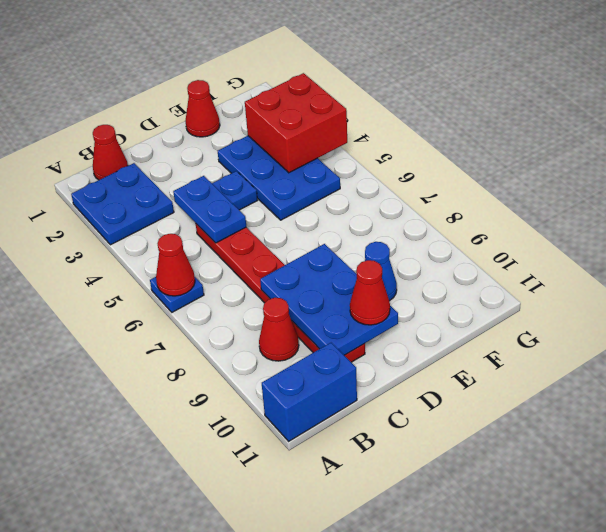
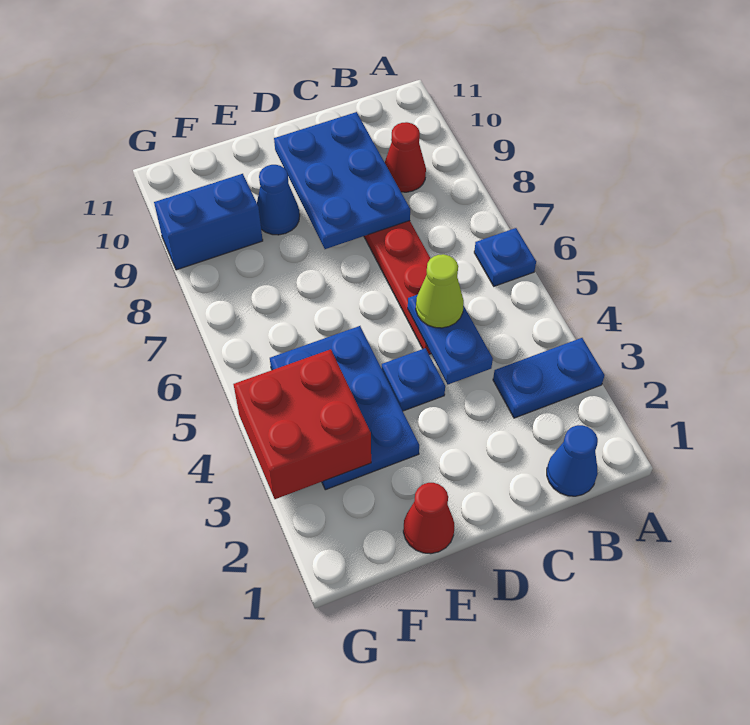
blue plate A2:B3 level 1 -> blue plate A3:B3 level 1
red cone A6 level 2 -> none
blue brick A11:B11 level 1 -> blue brick F9:G9 level 1
red cone B1 level 1 -> blue cone B1 level 1
none -> lime cone C5 level 3
red cone D10 level 3 -> none

